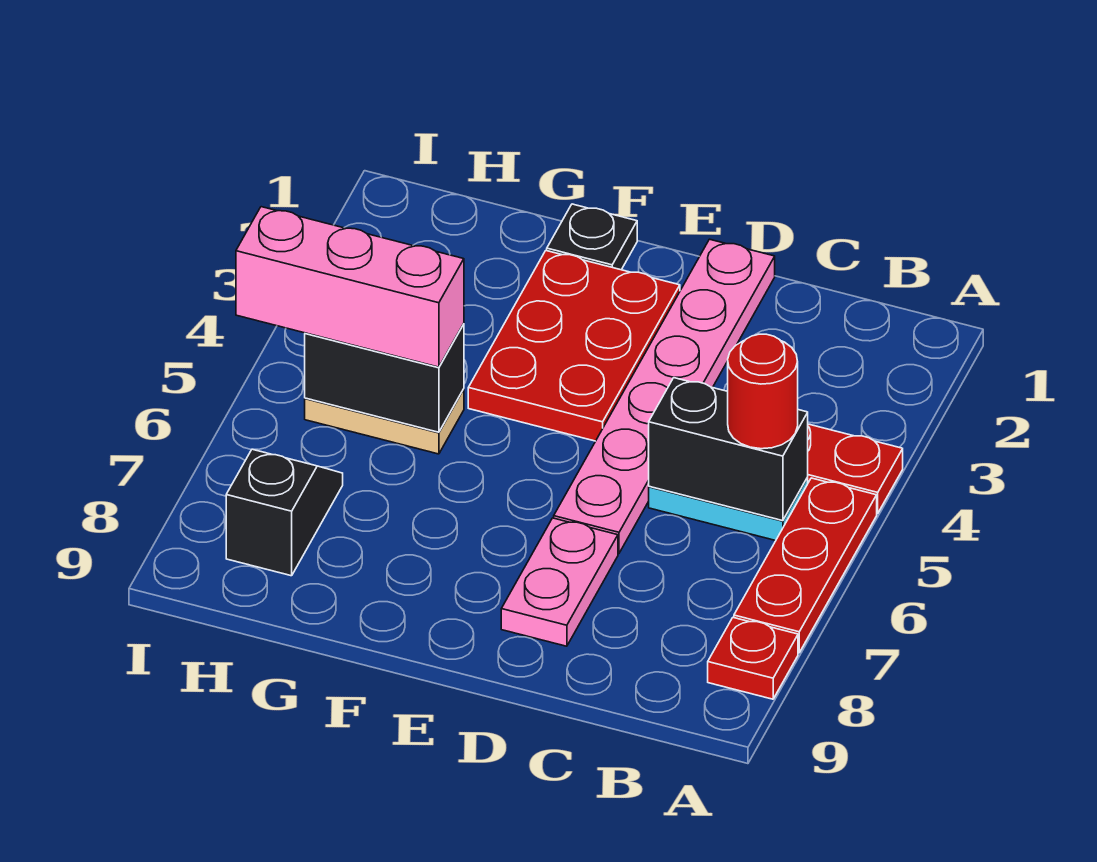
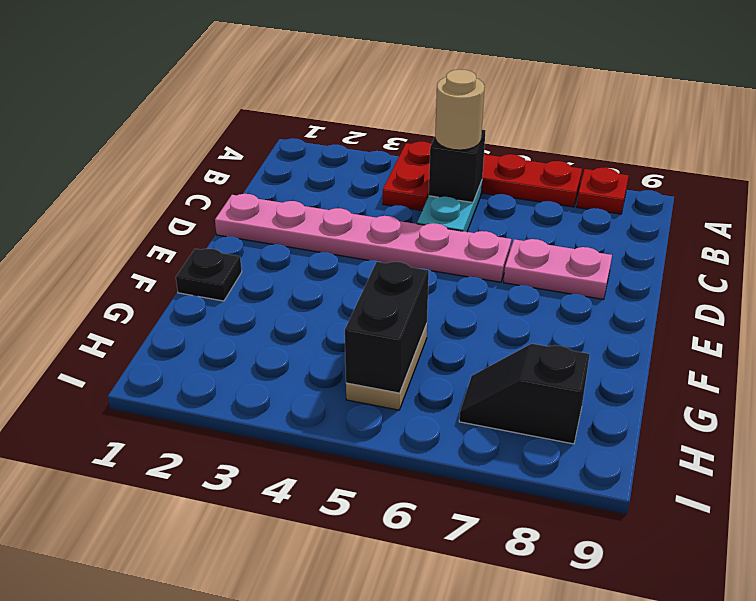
black brick B5:C5 level 2 -> black brick B5 level 2
red round brick B5 level 3 -> tan round brick B5 level 3
red plate E2:F4 level 1 -> none
pink brick G5:I5 level 3 -> none

